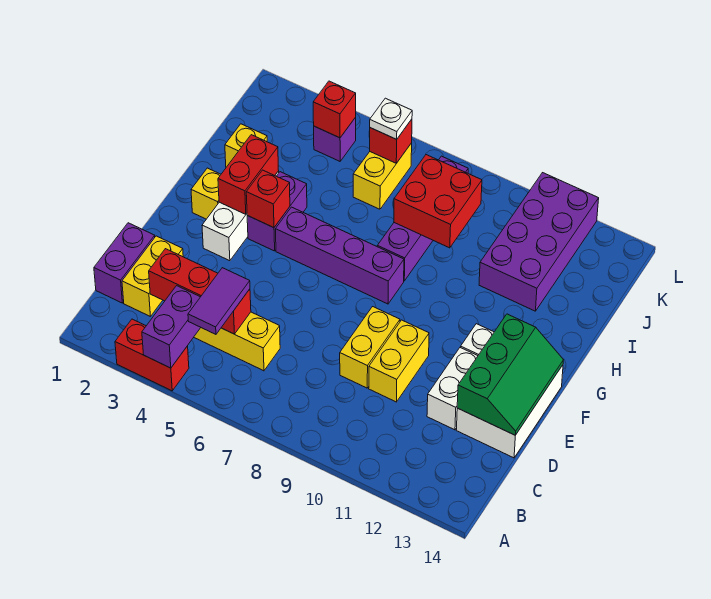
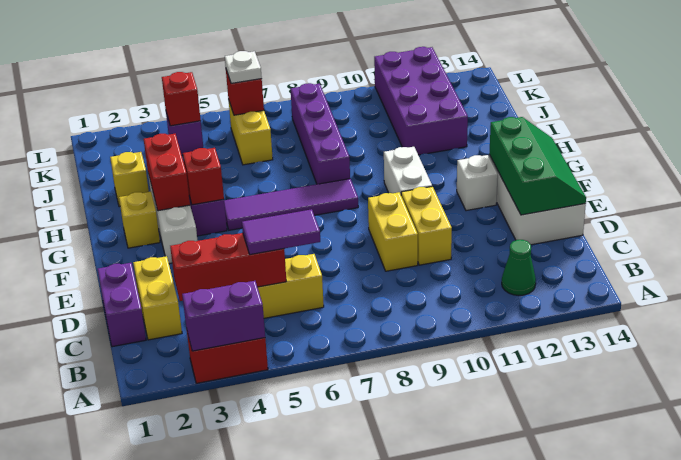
purple brick A4:B4 level 2 -> purple brick A3:A4 level 2
purple tile B5:C5 level 3 -> purple tile C5:C6 level 3
none -> green cone B12 level 1
white brick D12:E12 level 1 -> white brick F10:G10 level 1
purple brick G5:G8 level 1 -> purple tile G5:G8 level 1
red brick I8:J9 level 2 -> none

